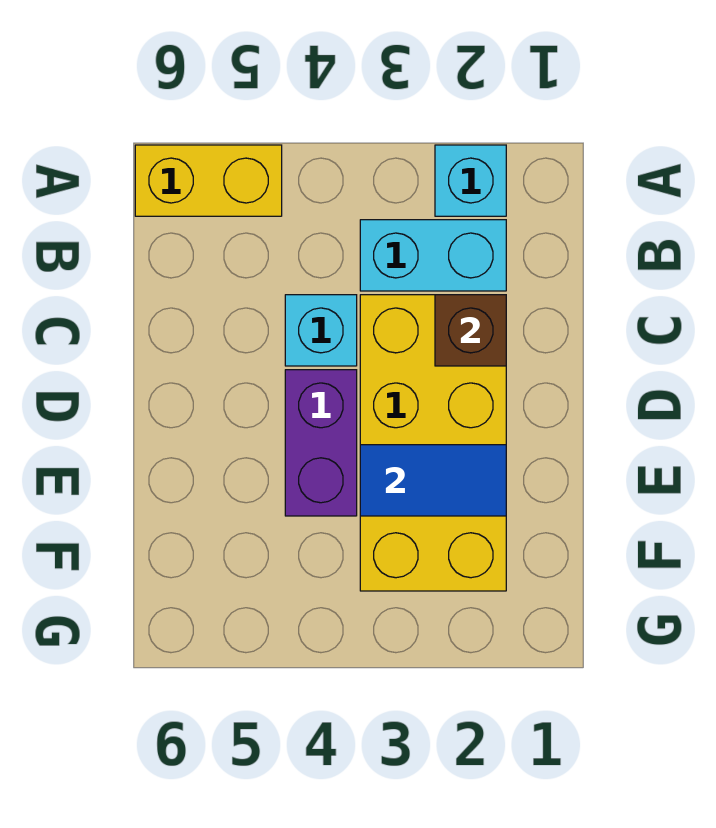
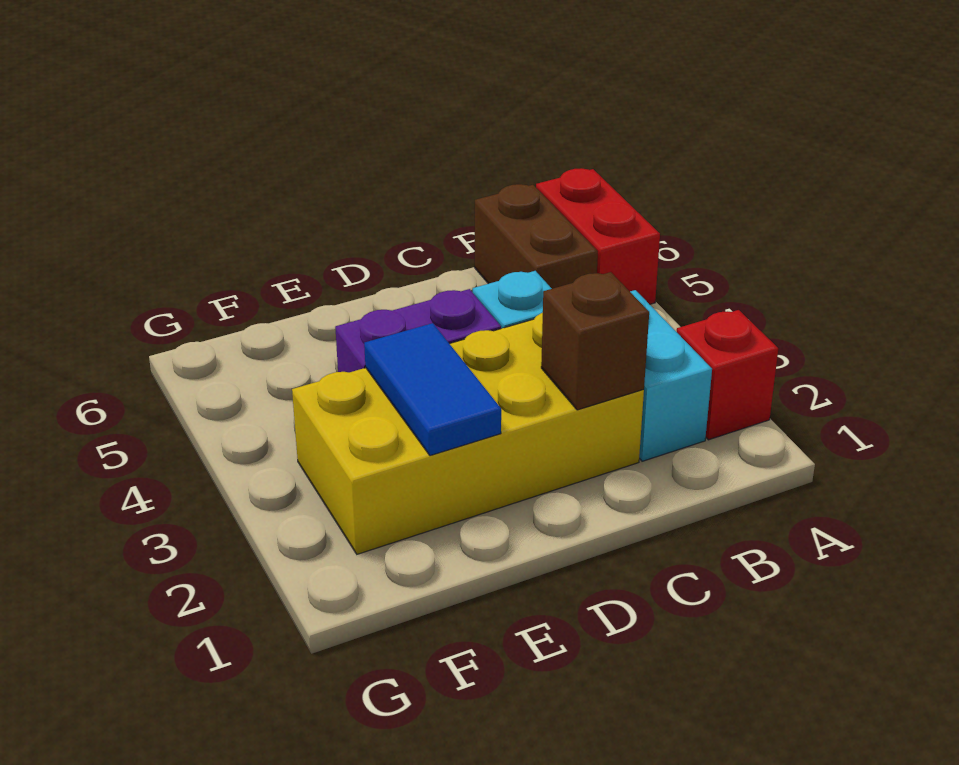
cyan brick A2 level 1 -> red brick A2 level 1
yellow brick A5:A6 level 1 -> red brick A5:A6 level 1
none -> brown brick B5:B6 level 1

